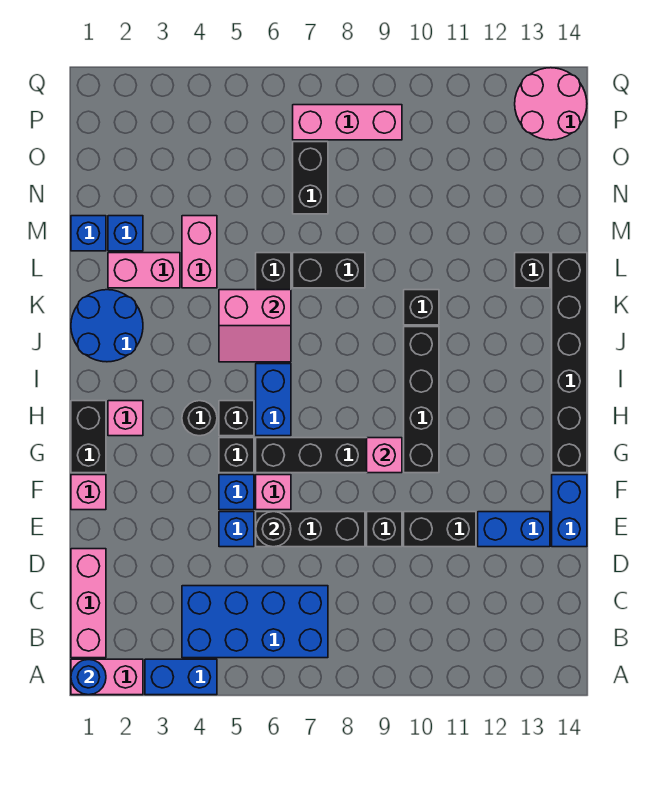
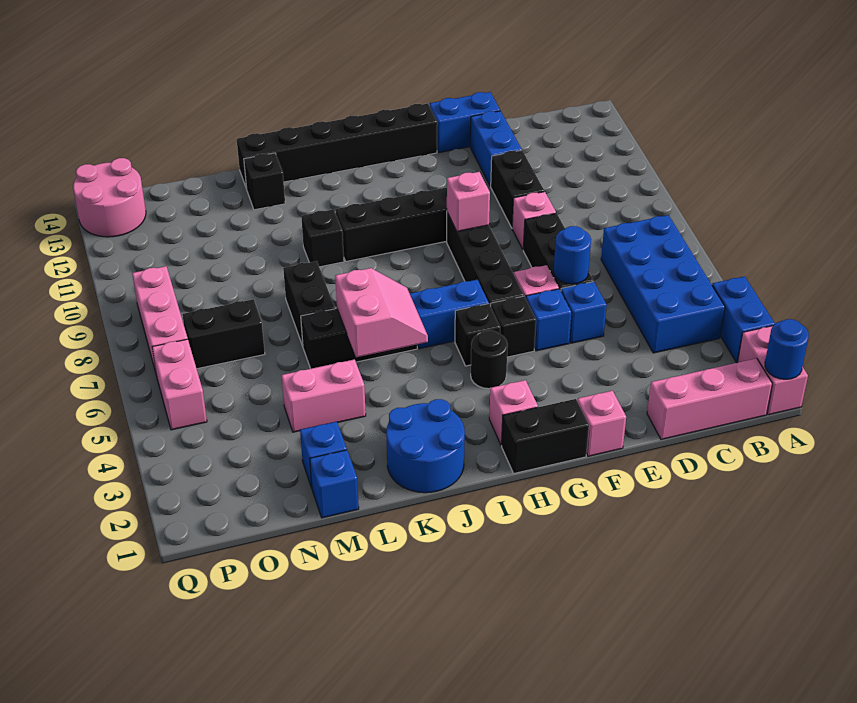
black round brick E6 level 2 -> blue round brick E6 level 2
black brick E9 level 1 -> pink brick E9 level 1
pink brick L2:L3 level 1 -> pink brick P5:P6 level 1

